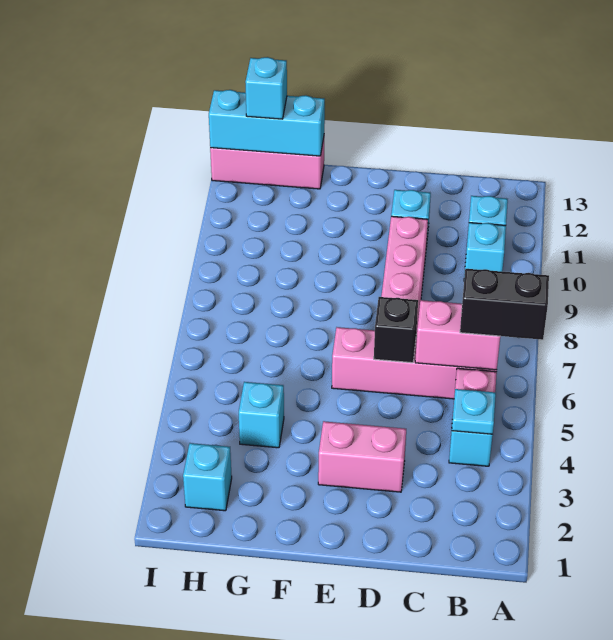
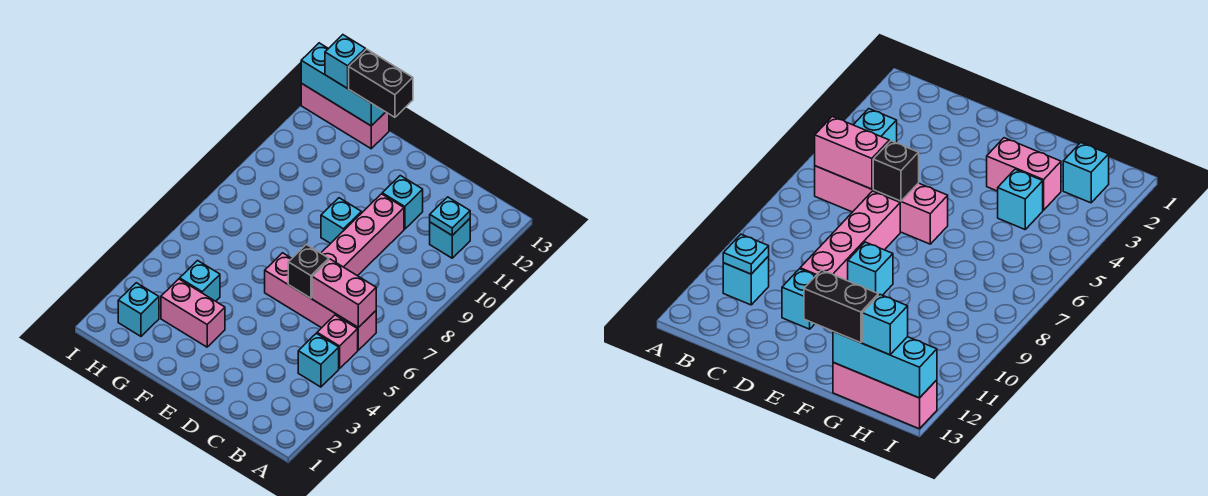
black brick A6:B6 level 3 -> black brick F13:G13 level 3
cyan plate B4 level 2 -> cyan plate B11 level 2
cyan brick B10 level 1 -> cyan brick E9 level 1
pink brick D3:E3 level 1 -> pink brick F3:G3 level 1

